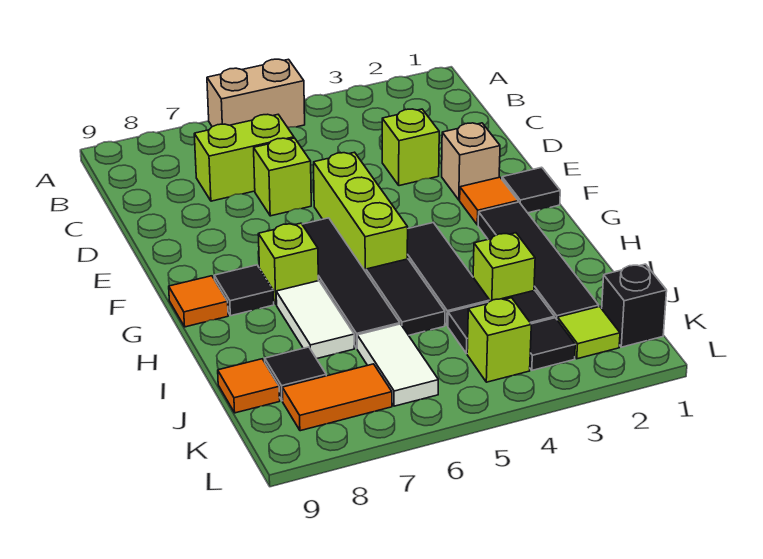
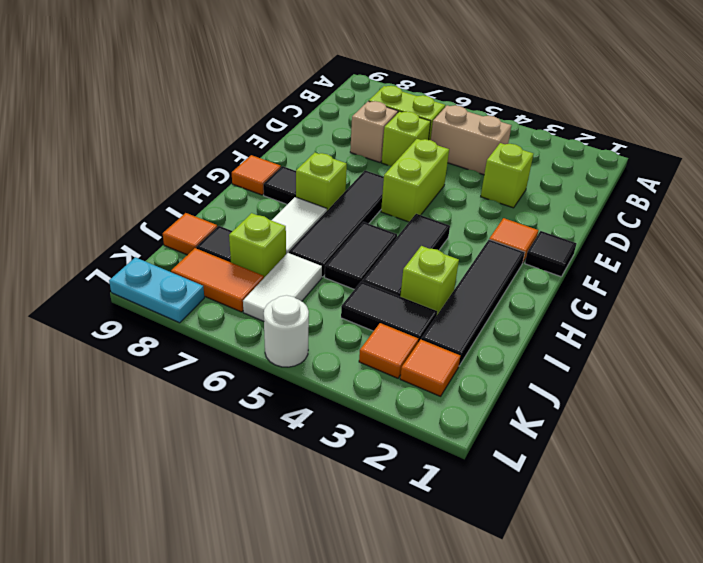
tan brick A5:A6 level 1 -> tan brick C4:C5 level 1
tan brick E2 level 1 -> tan brick D7 level 1
lime brick E5:G5 level 1 -> lime brick E5:F5 level 1
black brick K1 level 1 -> none
lime tile K2 level 1 -> orange tile K2 level 1
black tile K3 level 1 -> orange tile K3 level 1
lime brick K4 level 1 -> lime brick J7 level 1
none -> white round brick L5 level 1
none -> cyan plate L8:L9 level 1

